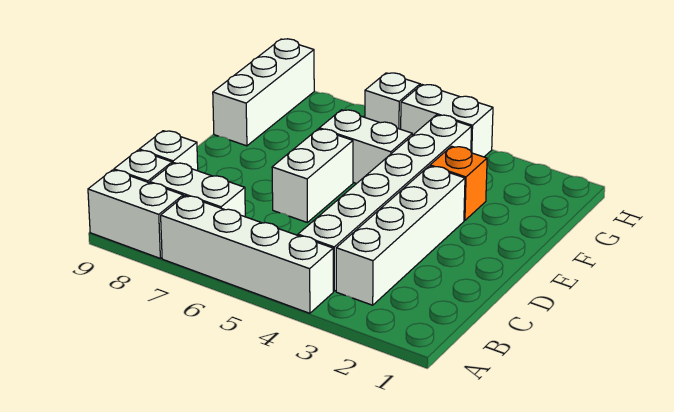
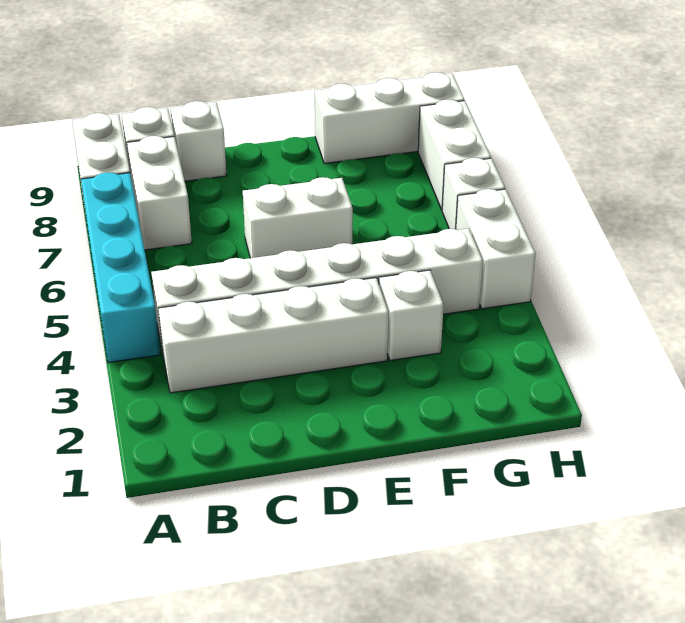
white brick A4:A7 level 1 -> cyan brick A4:A7 level 1
orange brick F3 level 1 -> white brick F3 level 1
white brick F5:F6 level 1 -> white brick H7:H8 level 1

